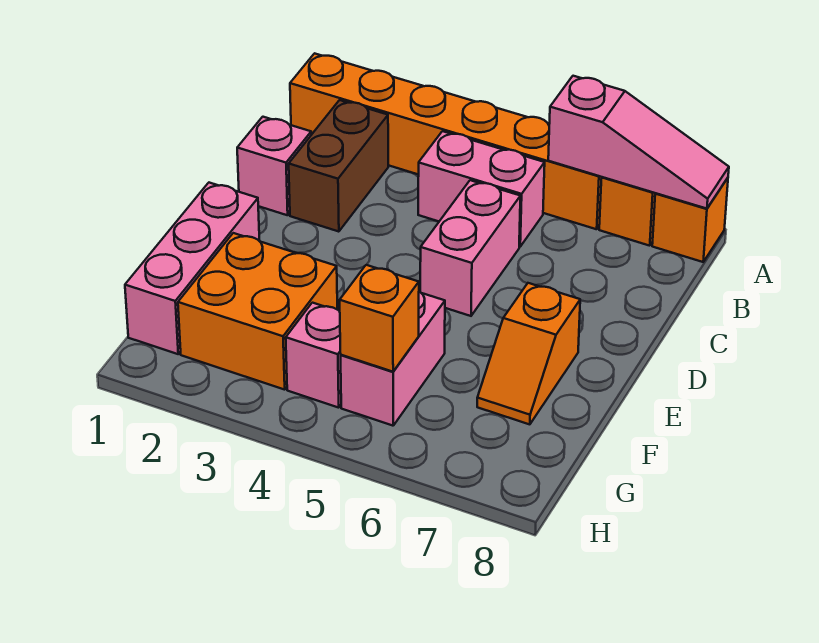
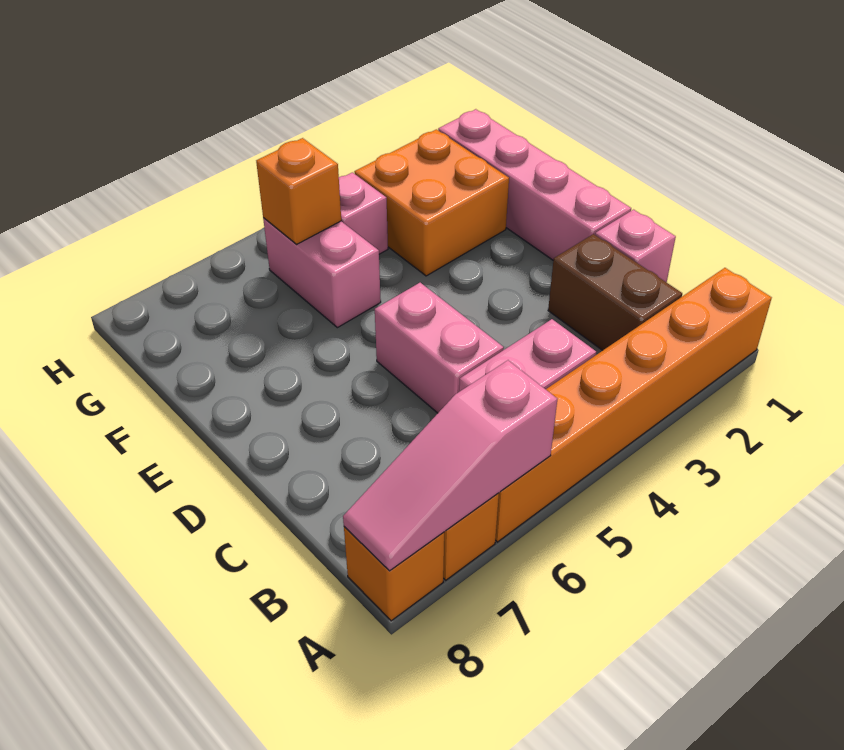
pink brick E1:G1 level 1 -> pink brick D1:G1 level 1
orange slope E7:F7 level 1 top E -> none

